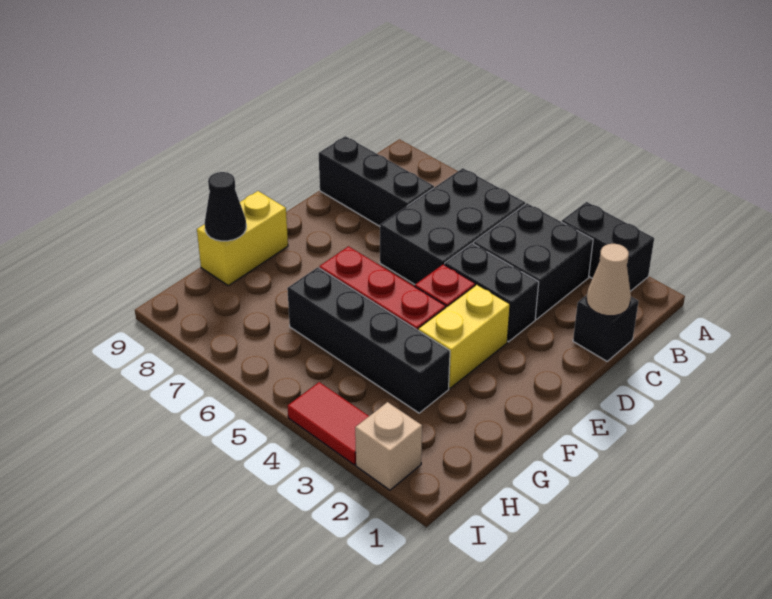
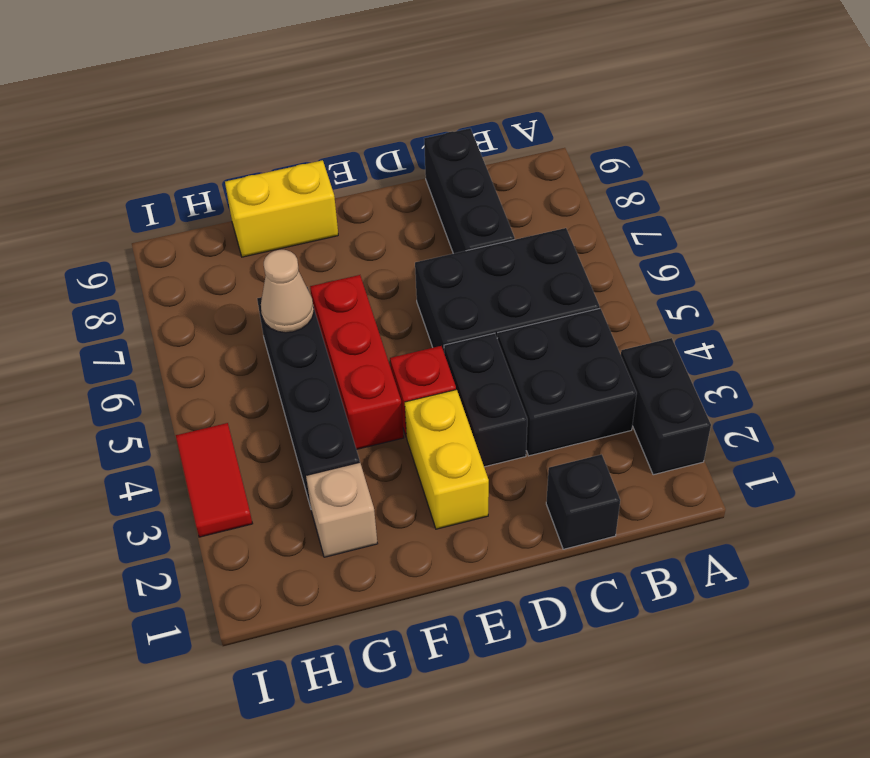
tan cone C1 level 2 -> tan cone G6 level 2
yellow brick E3:F3 level 1 -> yellow brick E2:E3 level 1
black cone G9 level 2 -> none
tan brick I2 level 1 -> tan brick G2 level 1

